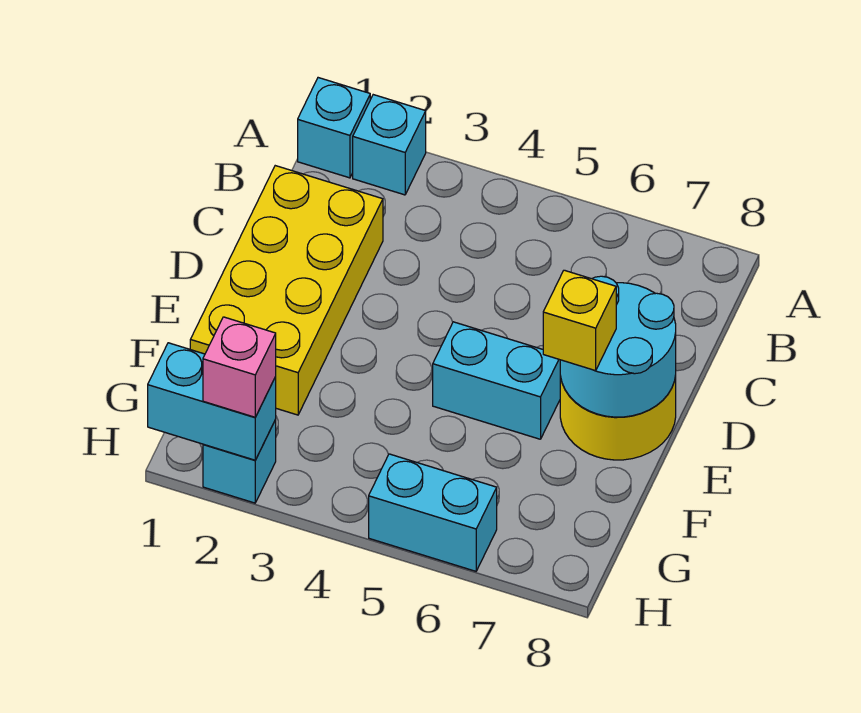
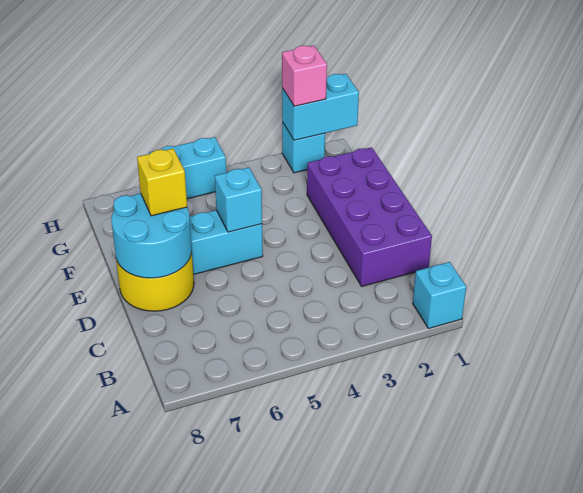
cyan brick A2 level 1 -> cyan brick E5 level 2
yellow brick C1:F2 level 1 -> purple brick C1:F2 level 1

